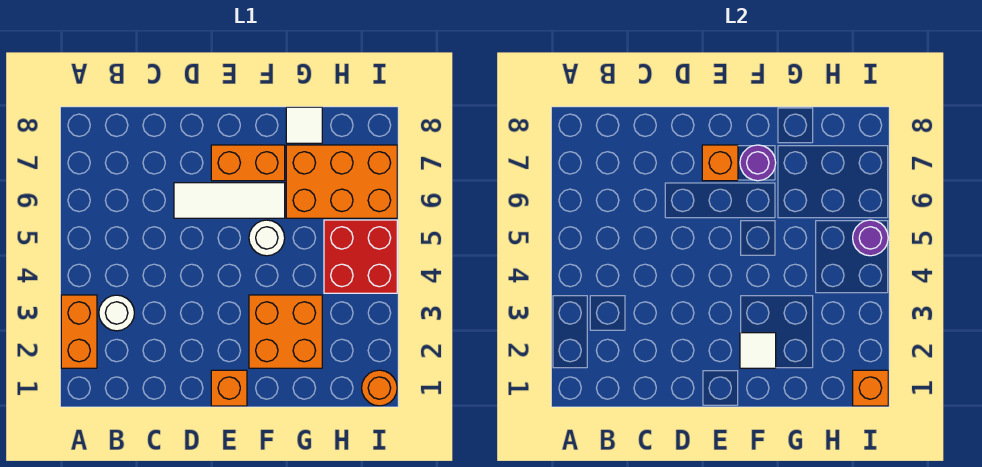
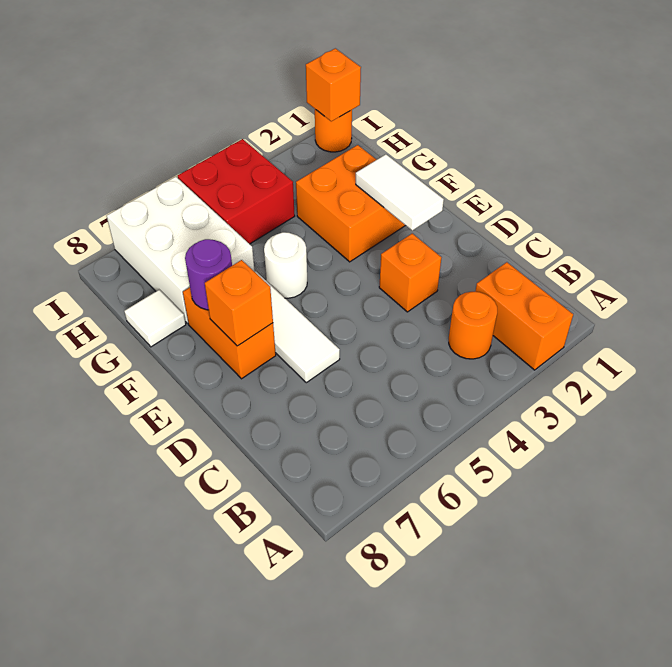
orange brick A2:A3 level 1 -> orange brick A2:B2 level 1
white round brick B3 level 1 -> orange round brick B3 level 1
orange brick E1 level 1 -> orange brick D3 level 1
white tile F2 level 2 -> white tile E2:F2 level 2
orange brick G6:I7 level 1 -> white brick G6:I7 level 1
purple round brick I5 level 2 -> none

